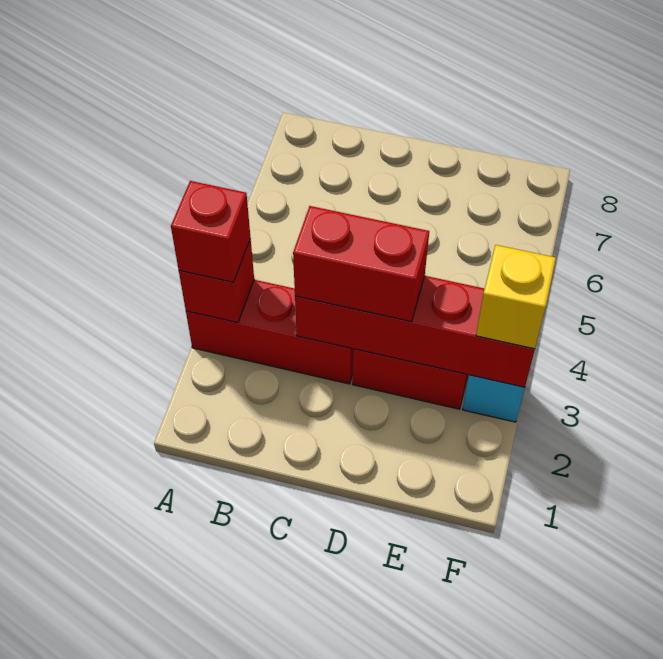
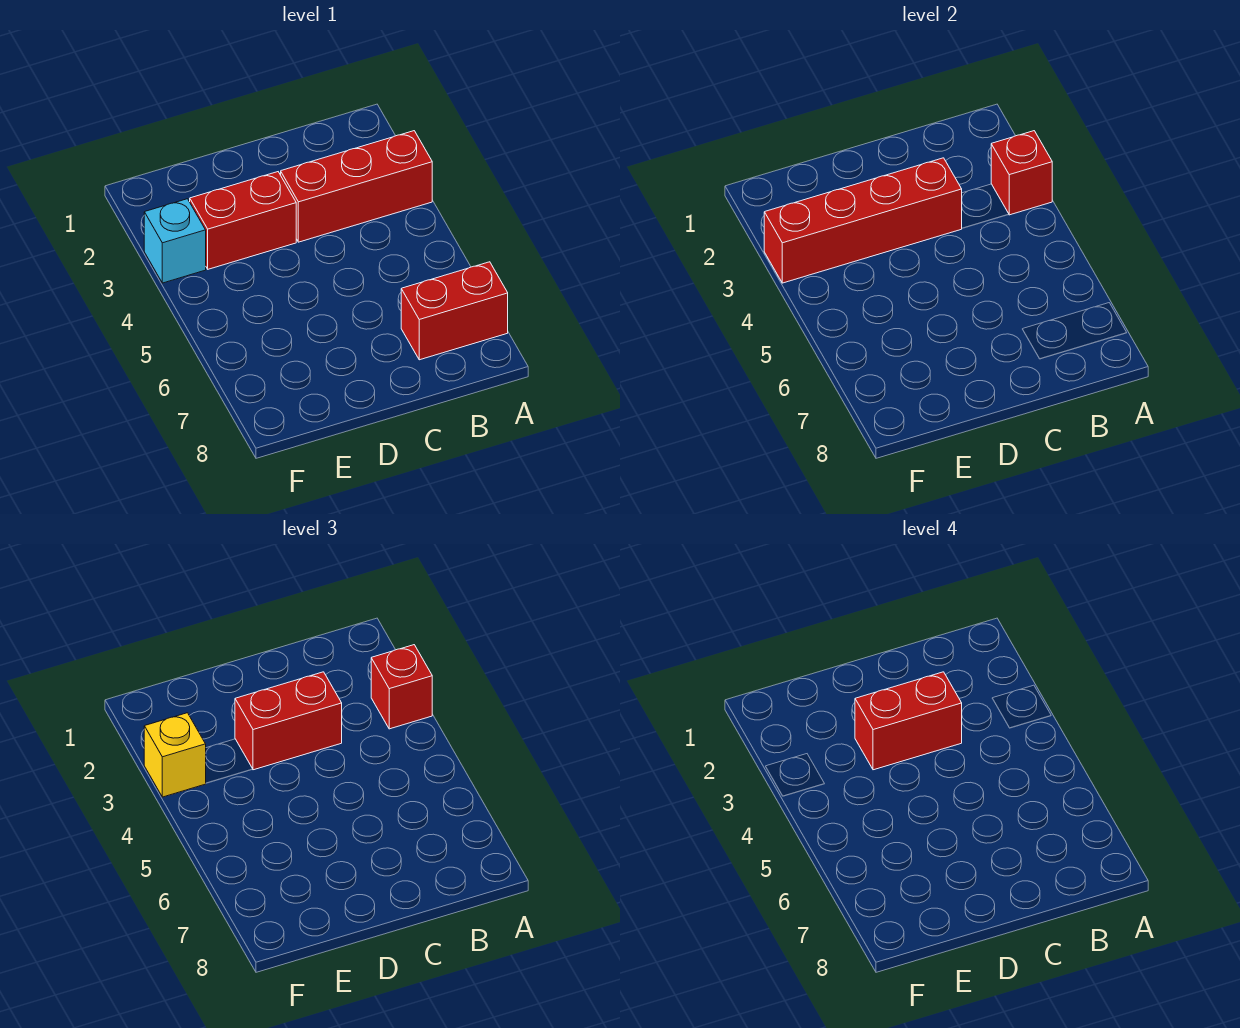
none -> red brick A7:B7 level 1
none -> red brick C3:D3 level 4

